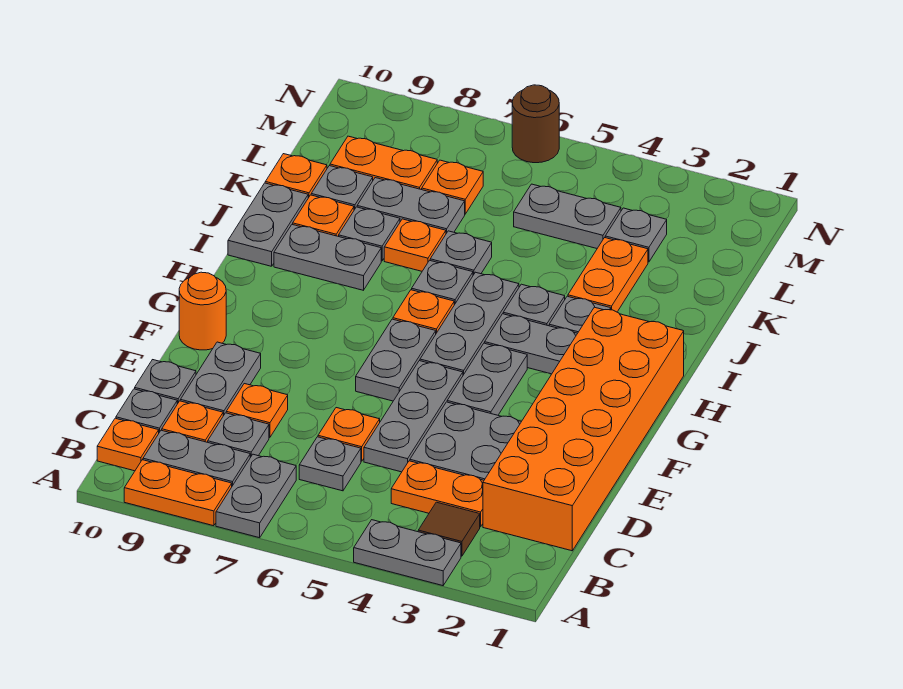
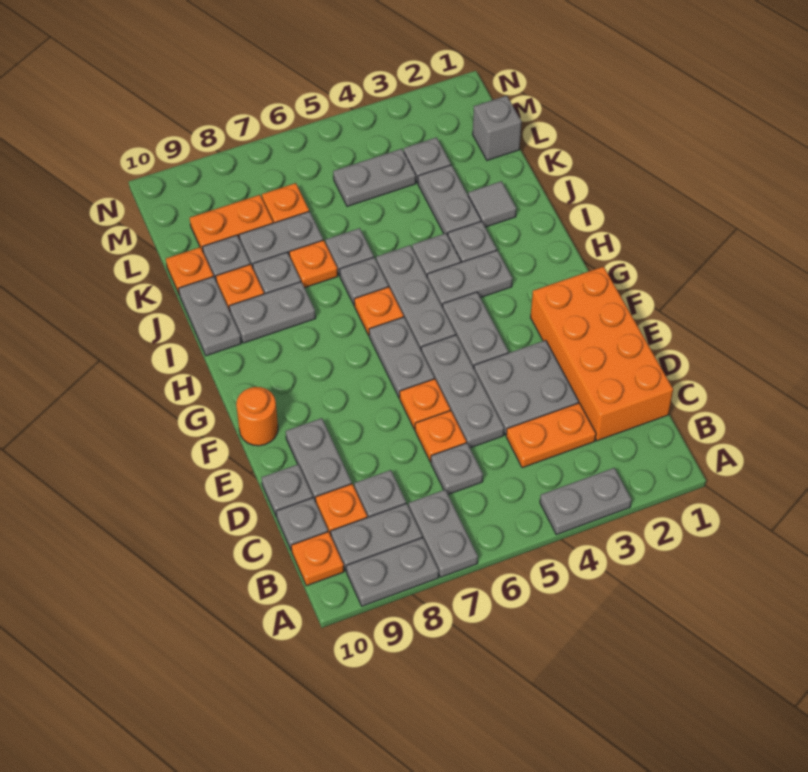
orange plate A8:A9 level 1 -> grey plate A8:A9 level 1
brown tile B3 level 1 -> none
orange brick C1:H2 level 1 -> orange brick C1:F2 level 1
orange plate D8 level 1 -> orange plate E6 level 1
none -> grey tile J2 level 1
orange plate J3:K3 level 1 -> grey plate J3:K3 level 1
none -> grey brick L1 level 1
brown round brick N6 level 1 -> none

